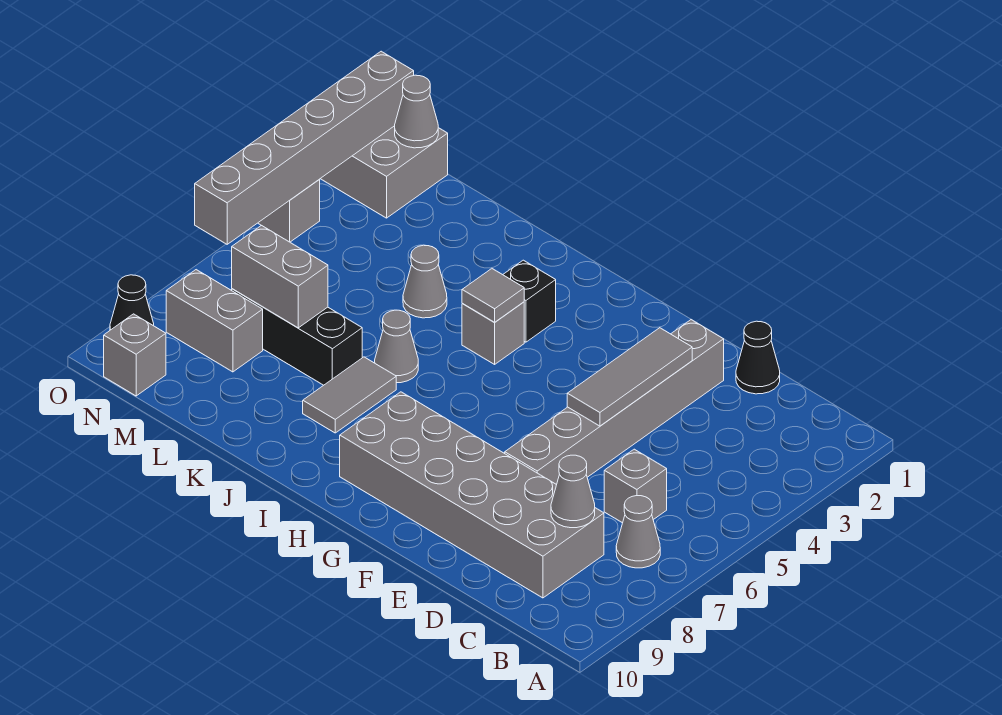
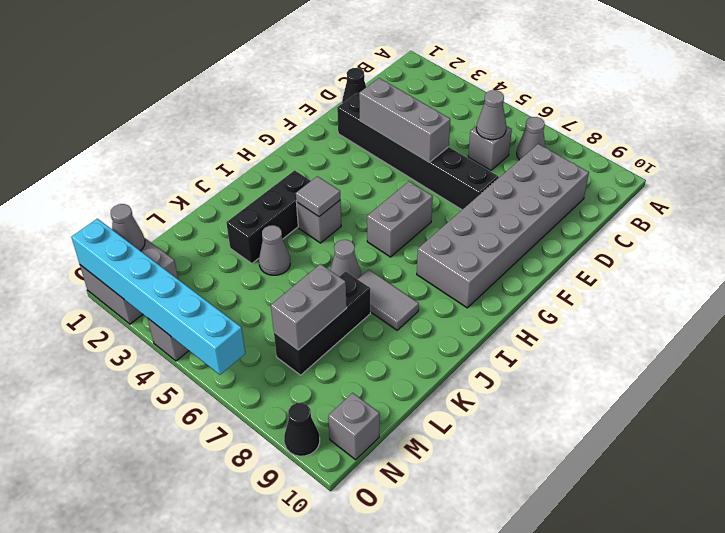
grey cone C8 level 2 -> grey cone C6 level 2
grey brick E2:E7 level 1 -> black brick E2:E7 level 1
grey tile E3:E5 level 2 -> grey brick E3:E5 level 2
black brick I3 level 1 -> black brick I3:K3 level 1
grey brick M8:N8 level 1 -> grey brick G6:H6 level 1
grey brick O1:O6 level 2 -> cyan brick O1:O6 level 2

